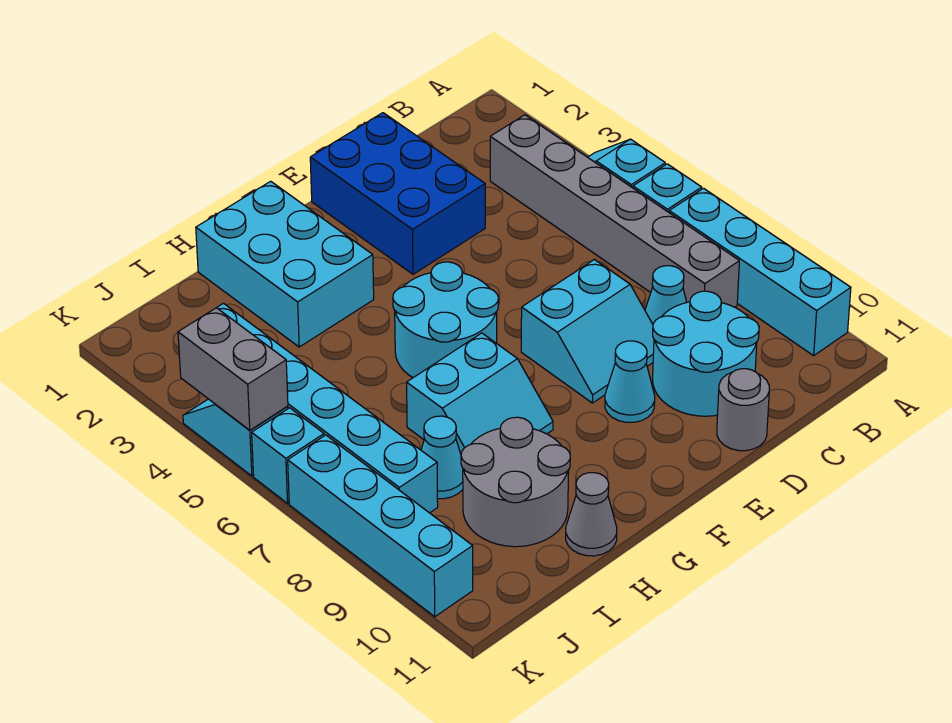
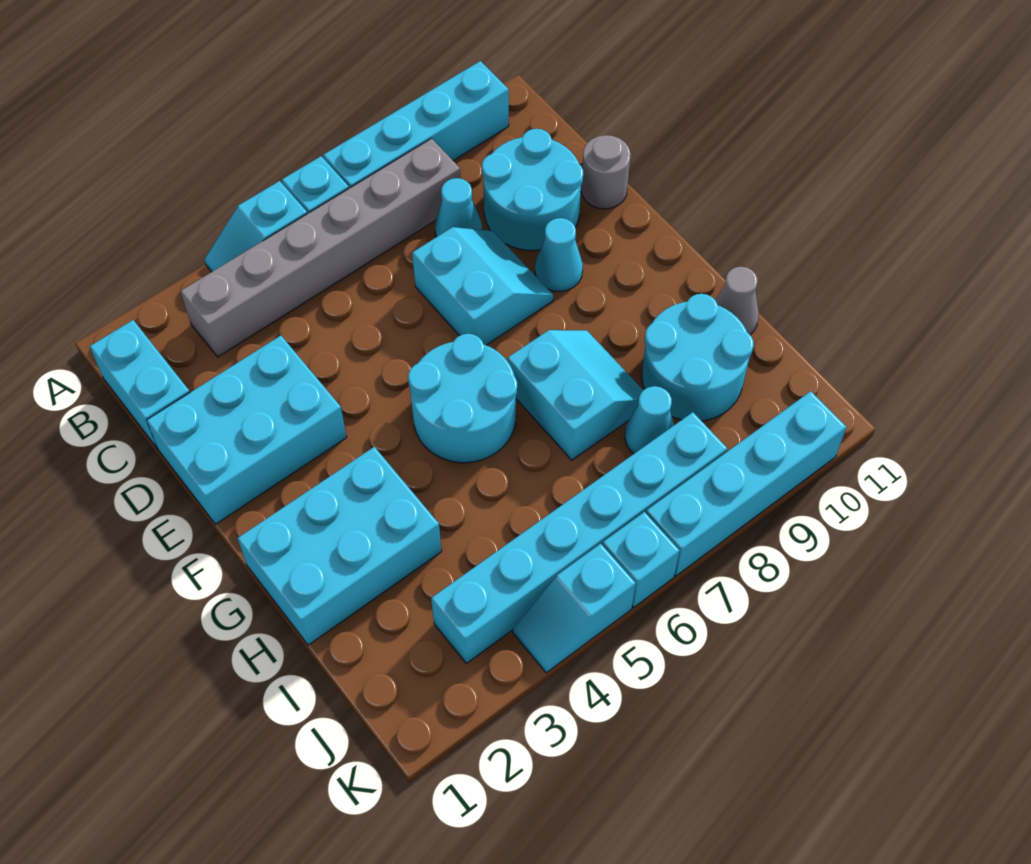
none -> cyan brick B1:C1 level 1
blue brick D1:E3 level 1 -> cyan brick D1:E3 level 1
grey round brick H9:I10 level 1 -> cyan round brick H9:I10 level 1
grey brick K4:K5 level 2 -> none

